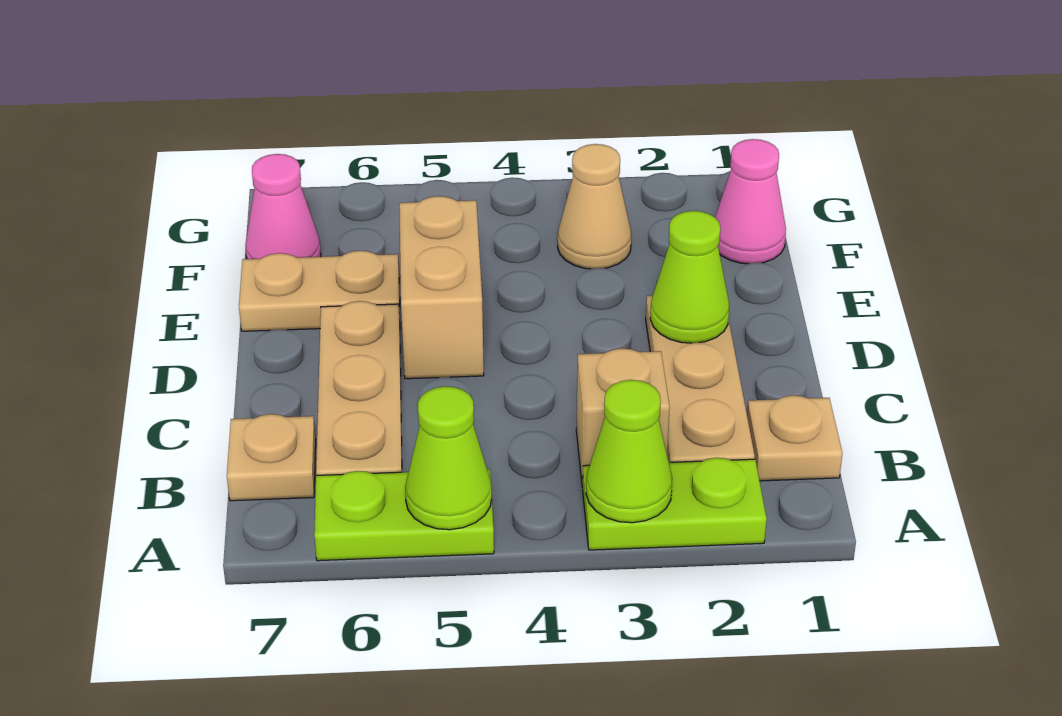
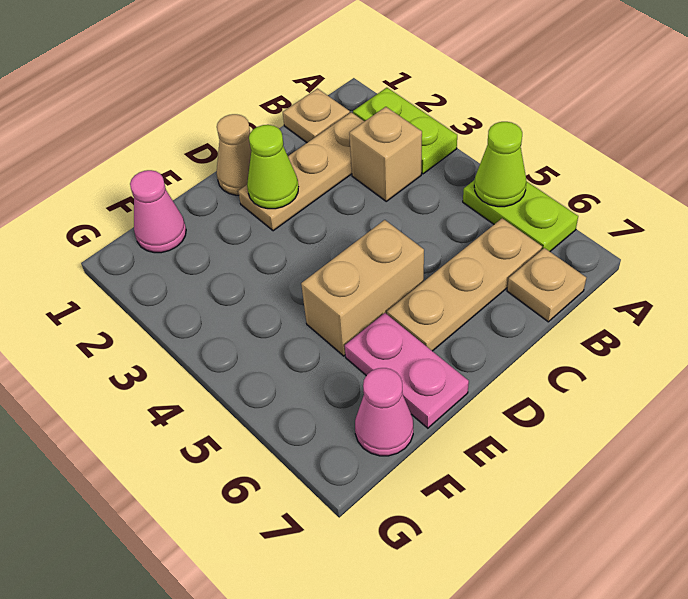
lime cone A3 level 2 -> none
tan plate E6:E7 level 1 -> pink plate E6:E7 level 1
tan cone F3 level 1 -> tan cone D1 level 1

